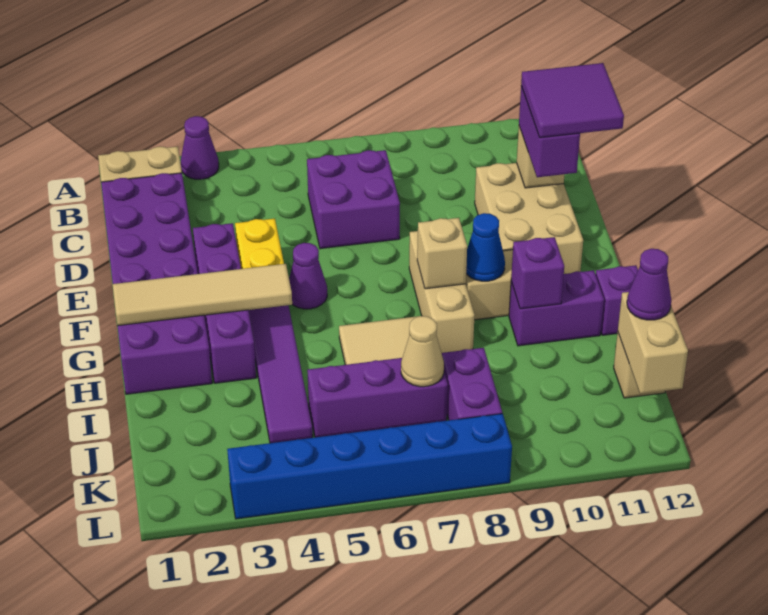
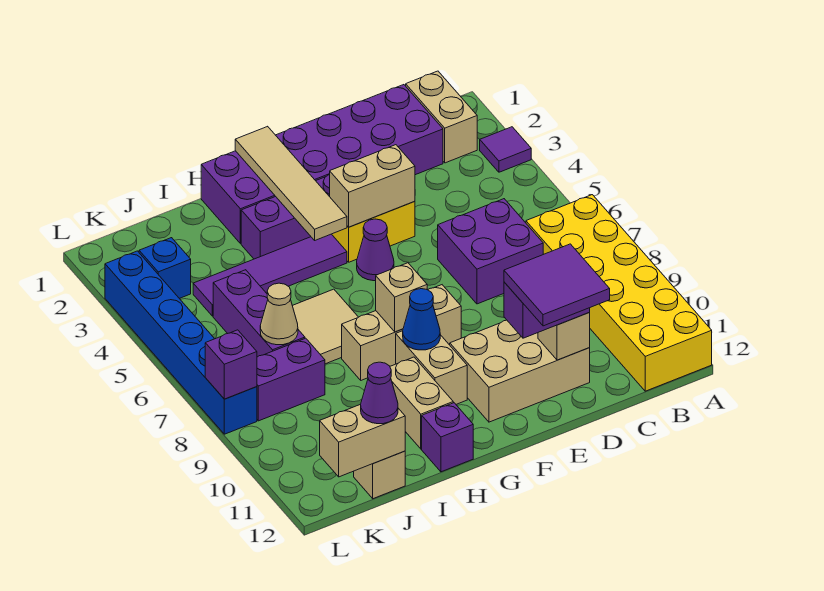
purple cone A3 level 1 -> purple tile A3 level 1
none -> yellow brick A7:B12 level 1
none -> tan brick E4:F4 level 2
purple brick H10:H11 level 1 -> tan brick H10:H11 level 1
purple brick H10 level 2 -> purple brick L8 level 2
none -> blue brick K3 level 1

